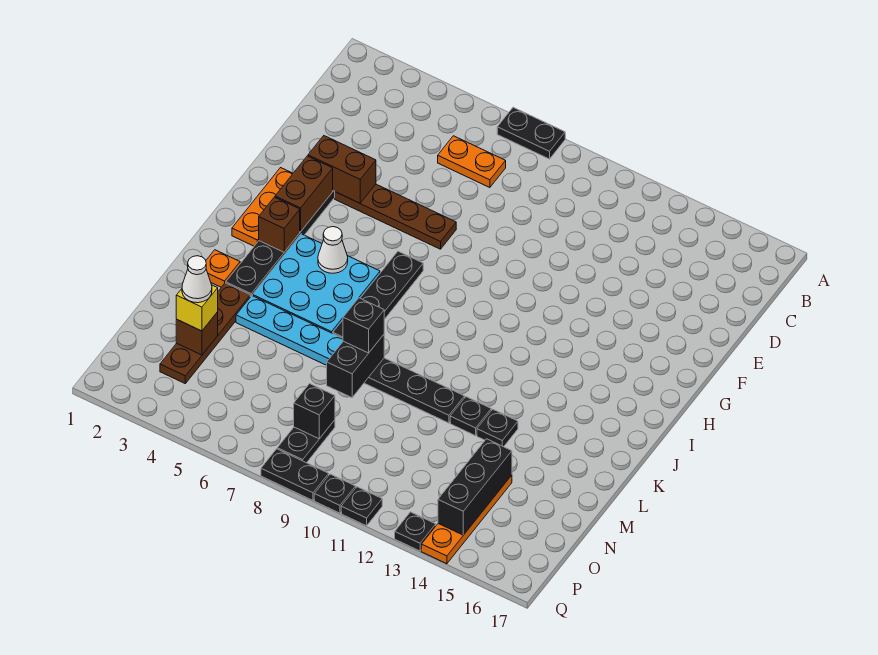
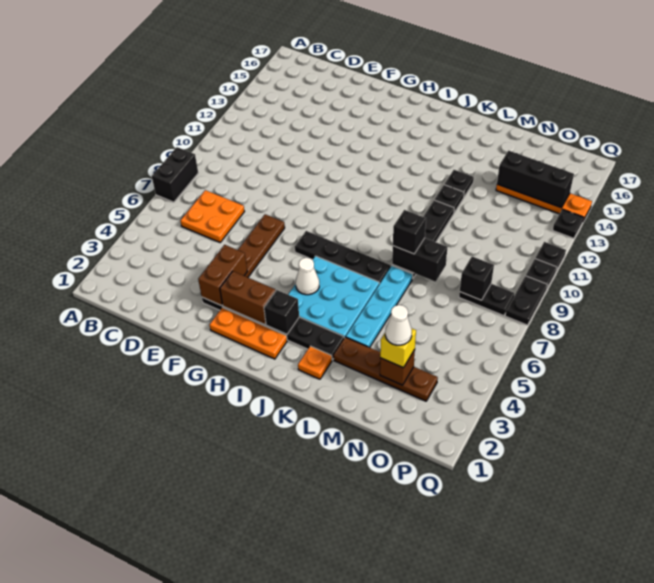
black plate A7:A8 level 1 -> black brick A7:A8 level 1
orange plate C6:C7 level 1 -> orange plate C6:D7 level 1
brown brick I3 level 2 -> black brick I3 level 2

